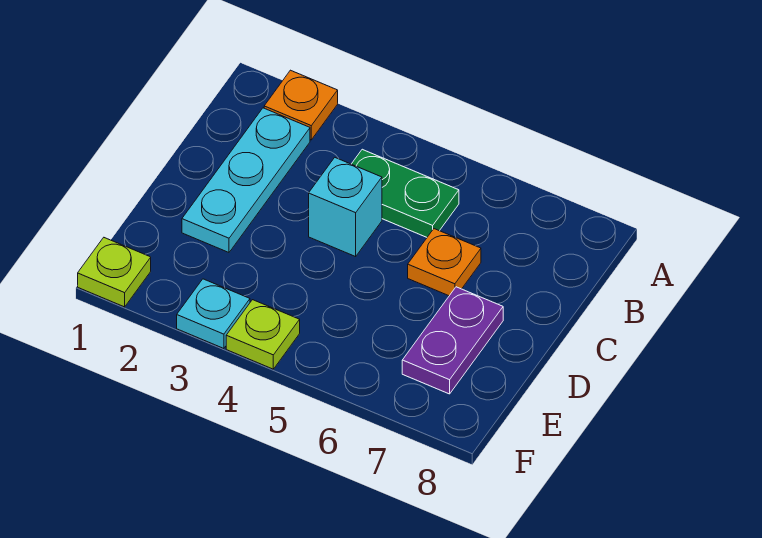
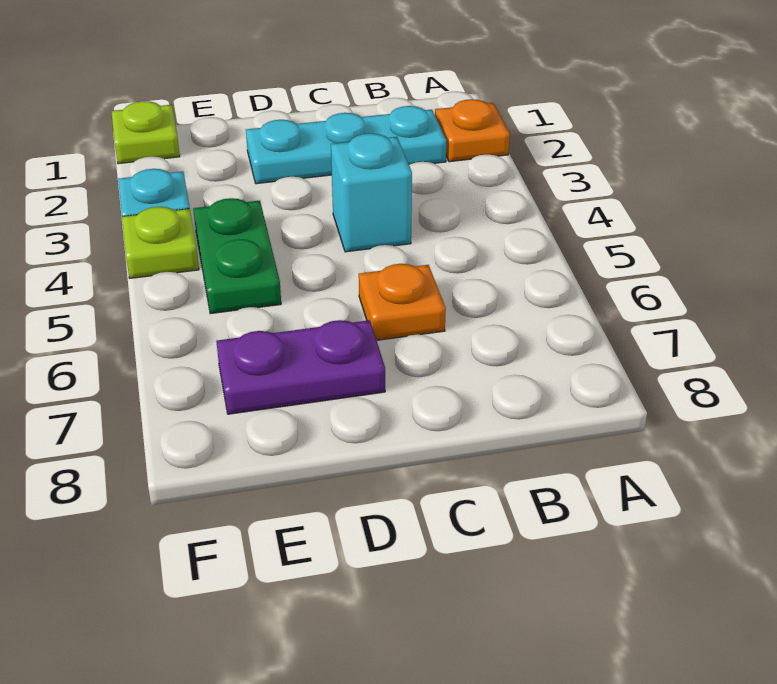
green plate B4:B5 level 1 -> green plate E4:E5 level 1

